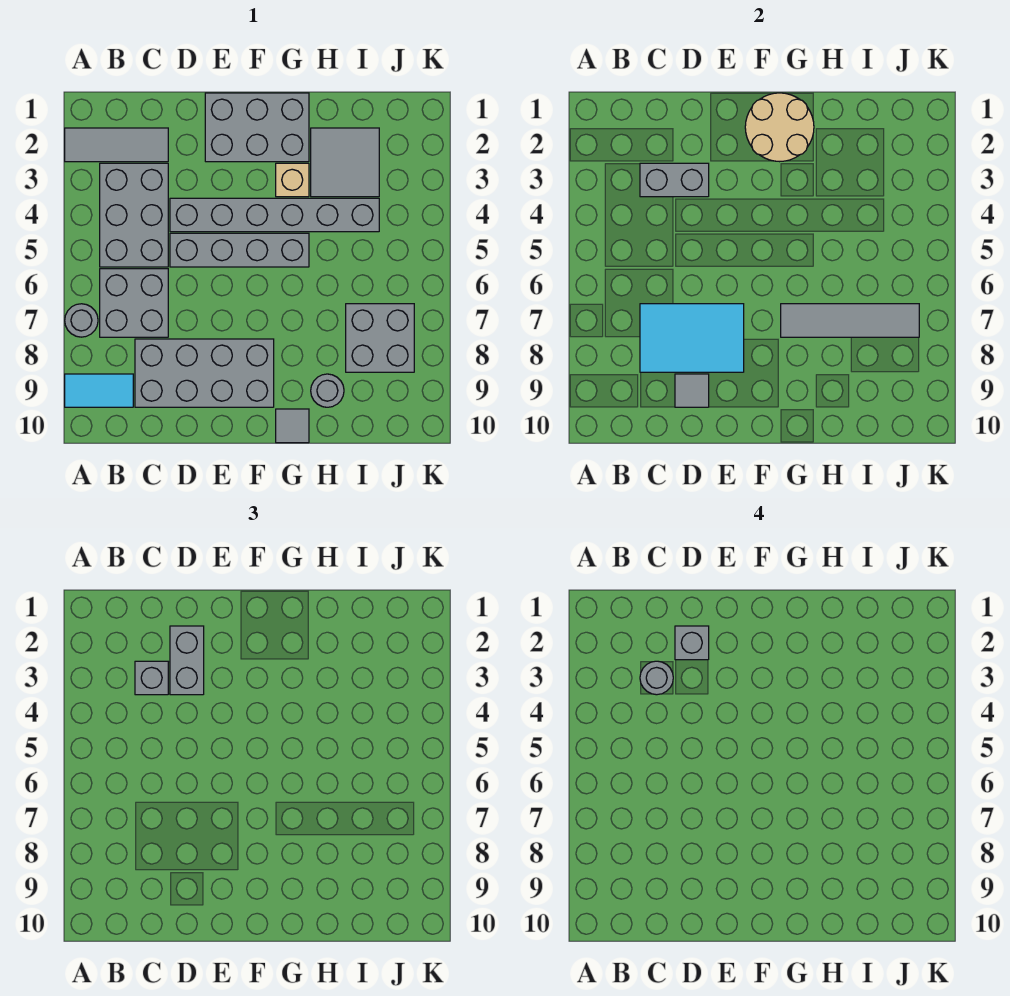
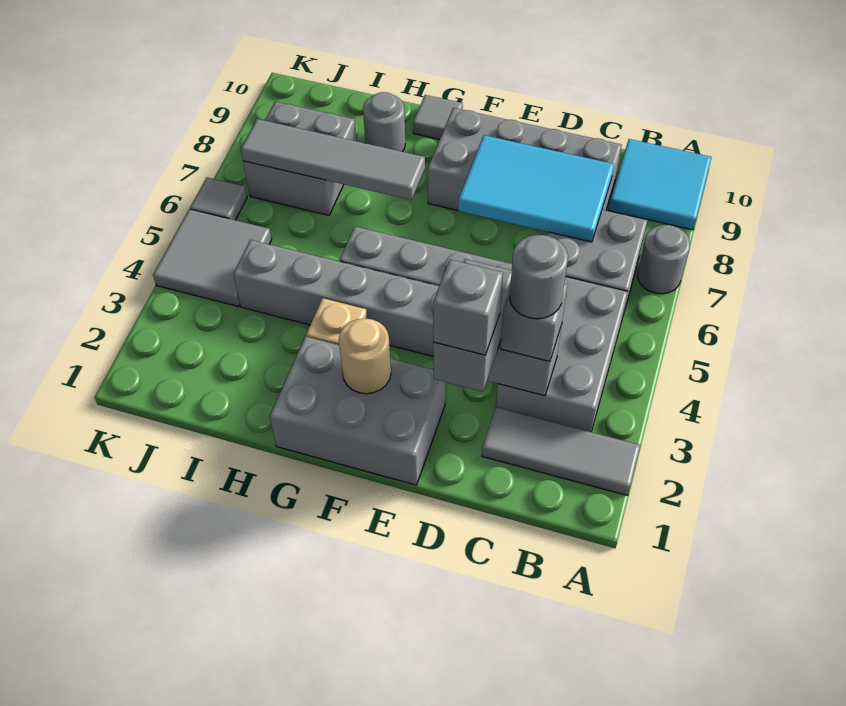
cyan tile A9:B9 level 1 -> cyan tile A9:B10 level 1
grey tile D9 level 2 -> grey tile K6 level 1
tan round brick F1:G2 level 2 -> tan round brick F2 level 2
grey tile H2:I3 level 1 -> grey tile J4:K5 level 1

